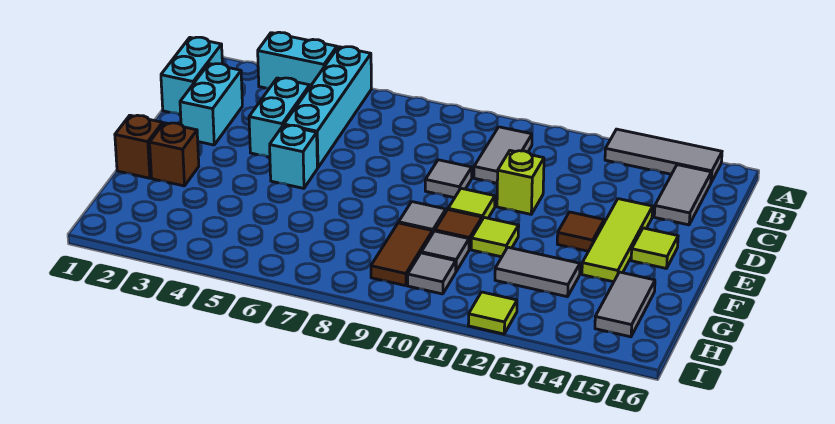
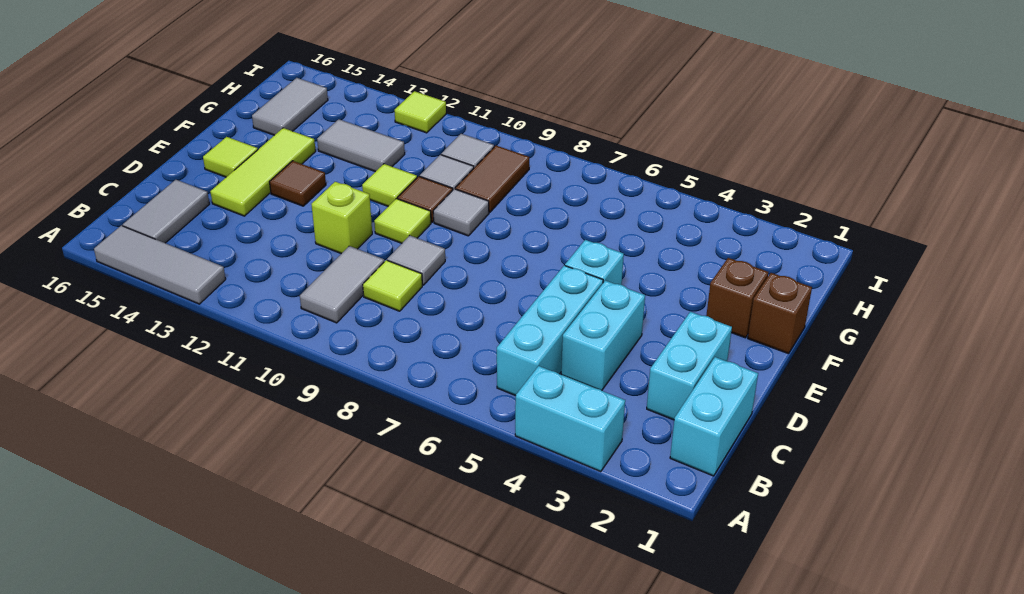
cyan brick A5:D5 level 1 -> cyan brick B5:D5 level 1
none -> lime tile C9 level 1

